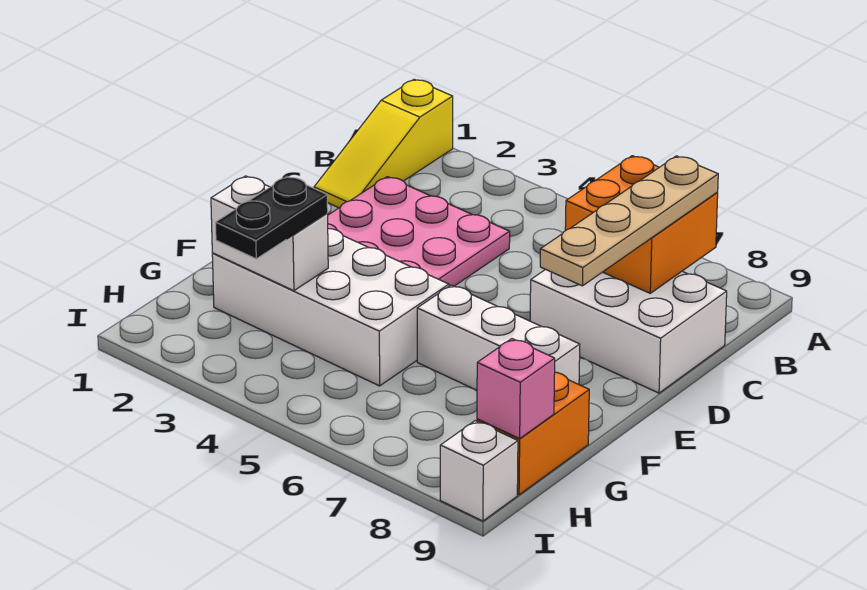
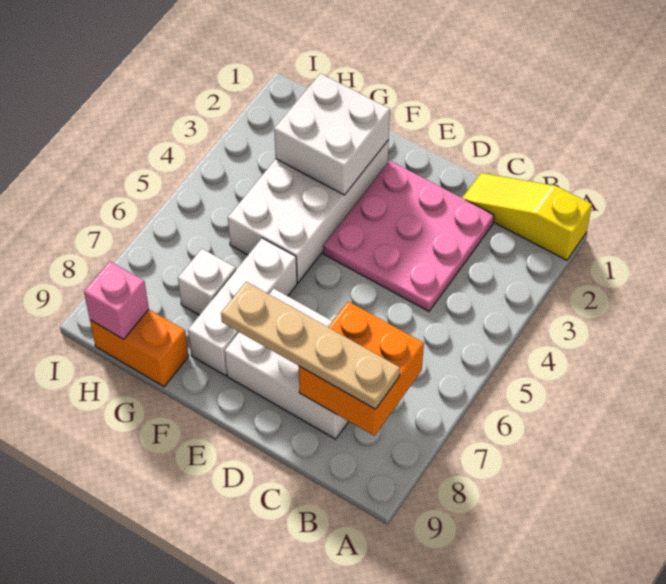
white brick C7:D9 level 1 -> white brick C7:E8 level 1
white brick G2:G3 level 2 -> white brick F2:G3 level 2
black plate G3:H3 level 3 -> none
white brick I9 level 1 -> white brick G7 level 1

